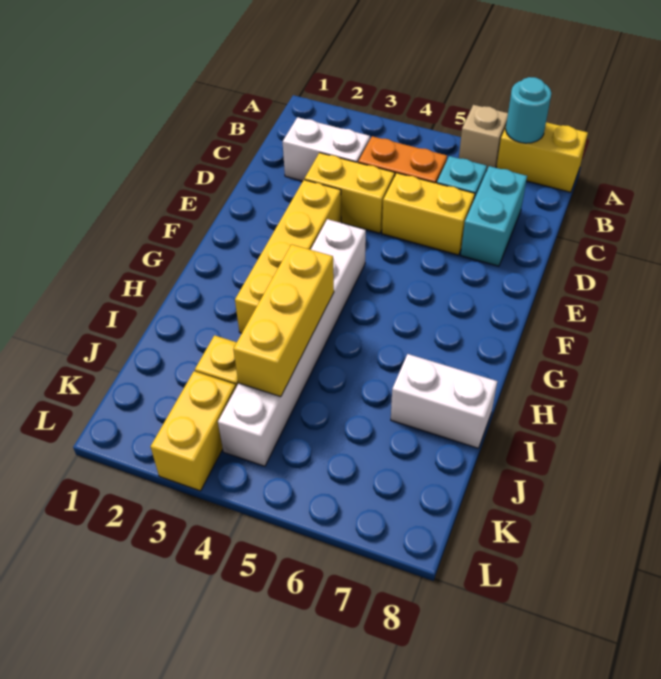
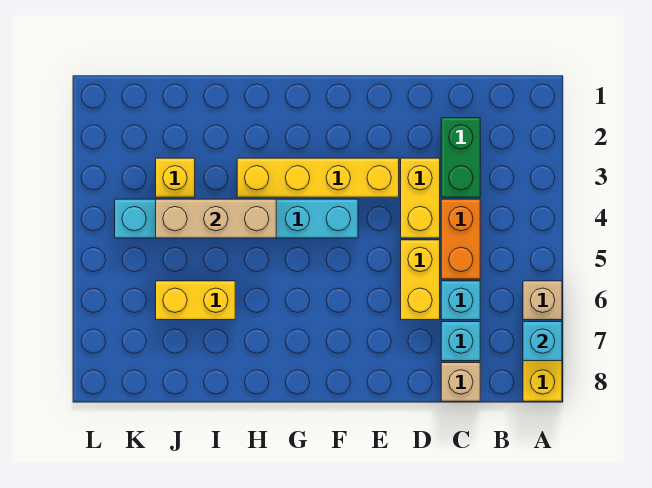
cyan round brick A7 level 2 -> cyan brick A7 level 2
white brick C2:C3 level 1 -> green brick C2:C3 level 1
cyan brick C7:D7 level 1 -> cyan brick C7 level 1
none -> tan brick C8 level 1
white brick F4:K4 level 1 -> cyan brick F4:K4 level 1
yellow brick H4:J4 level 2 -> tan brick H4:J4 level 2
white brick I7:I8 level 1 -> none
yellow brick K3:L3 level 1 -> yellow brick I6:J6 level 1

